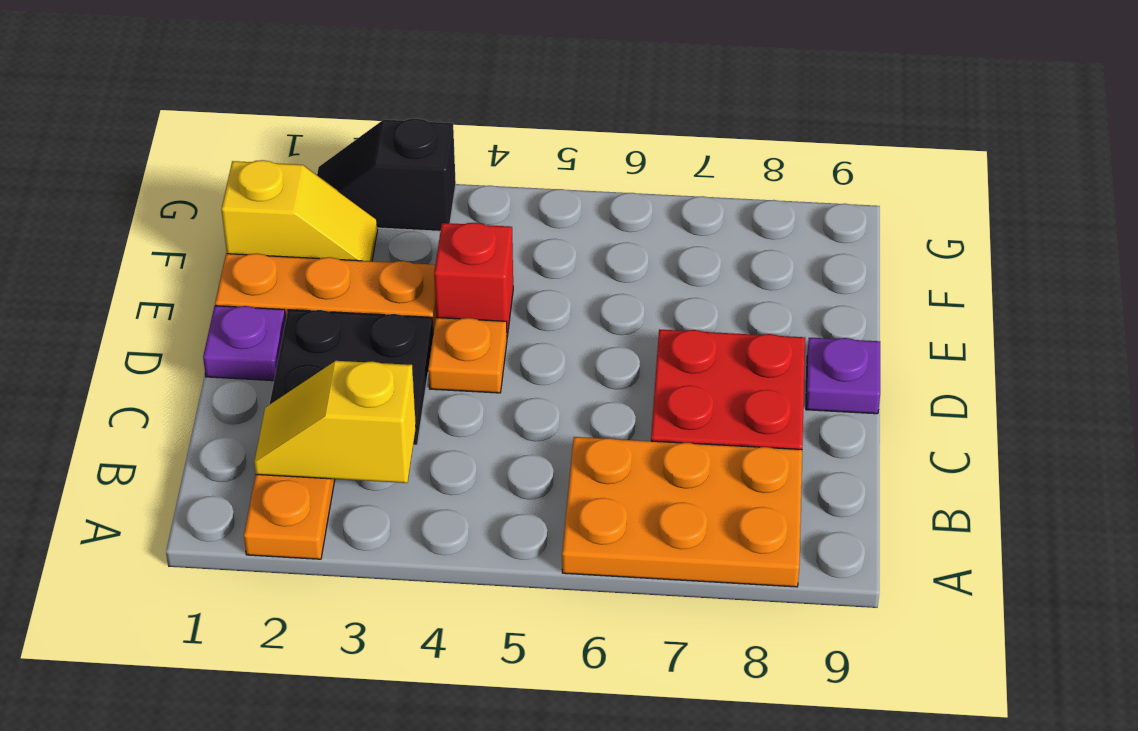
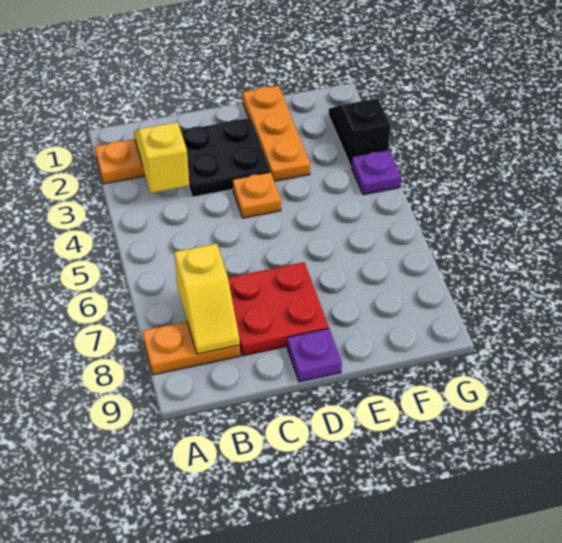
orange plate A6:B8 level 1 -> orange plate A8:B8 level 1
purple plate D1 level 1 -> purple plate G4 level 1
red brick E4 level 1 -> none
yellow slope F1:F2 level 1 top 1 -> yellow slope B7:B8 level 2 top 7

